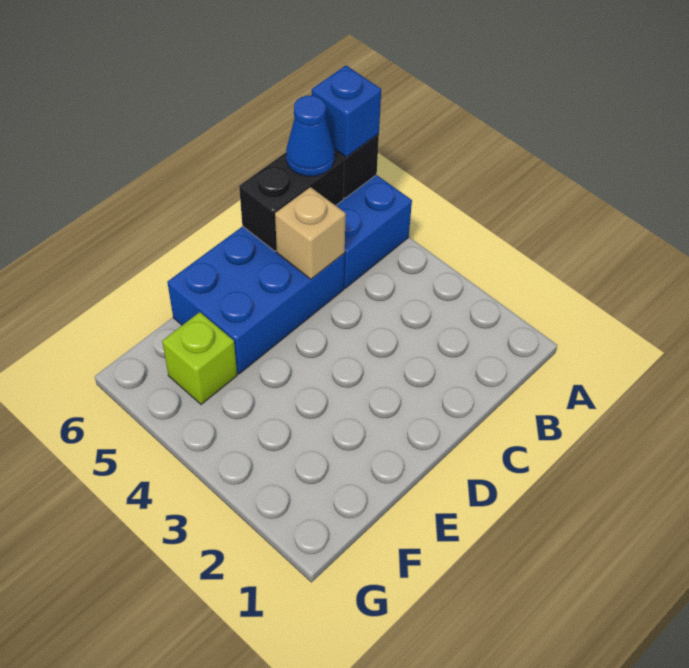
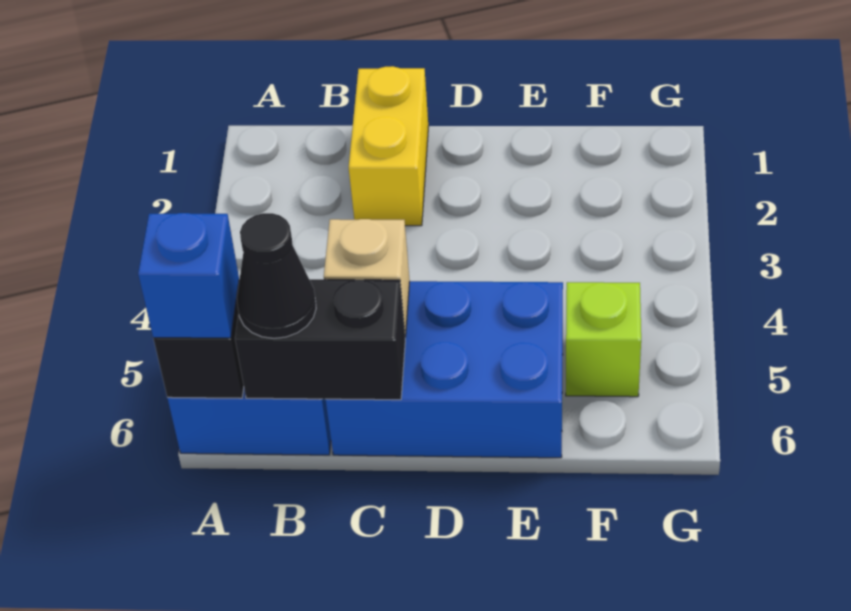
blue cone B6 level 3 -> black cone B6 level 3
none -> yellow brick C1:C2 level 1

